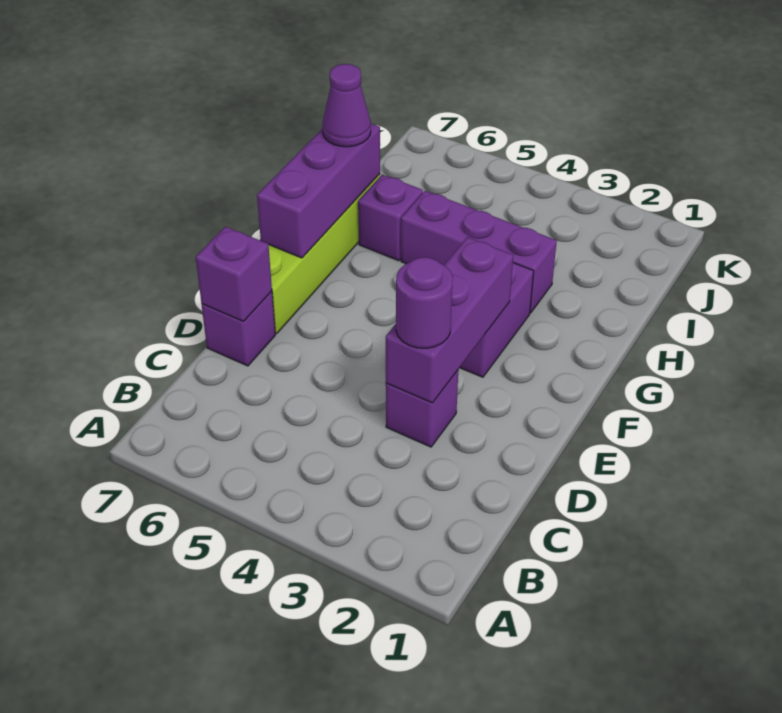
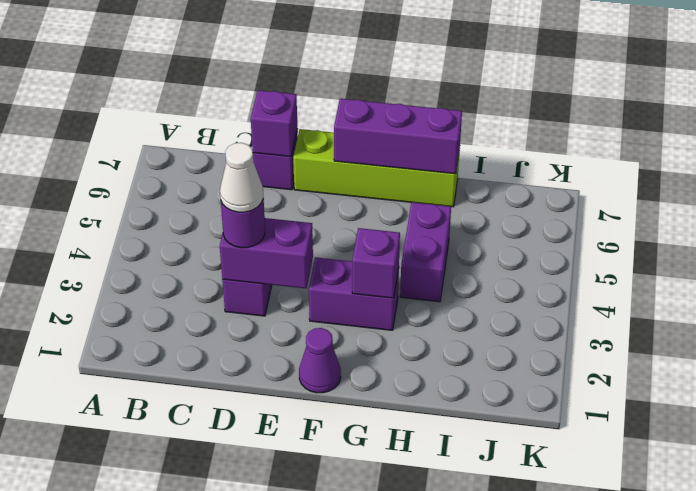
purple brick D3:F3 level 2 -> purple brick D3:E3 level 2
none -> white cone D3 level 4
purple brick H3:H5 level 1 -> purple brick H4:H5 level 1
purple brick H6 level 1 -> purple brick G3 level 2
purple cone H7 level 3 -> purple cone F1 level 1

